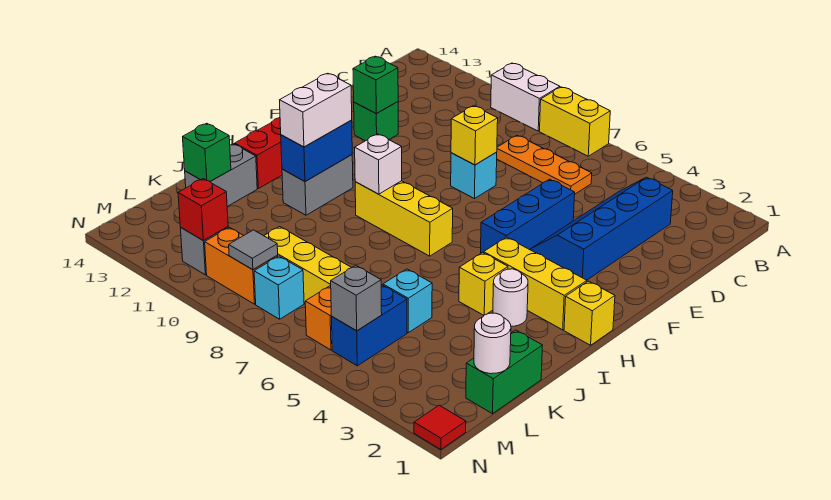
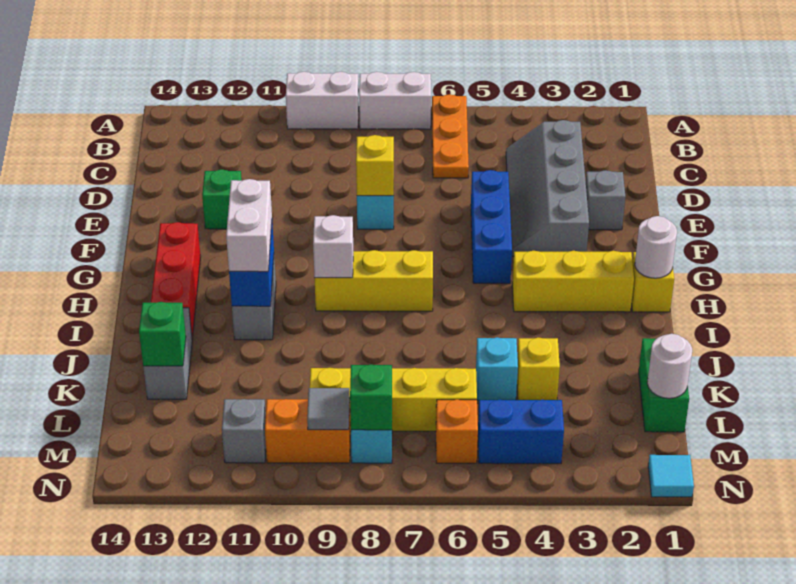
yellow brick A7:A8 level 1 -> white brick A7:A8 level 1
blue slope C3:F4 level 1 top 3 -> grey slope C3:F4 level 1 top 3
orange plate C6:C8 level 1 -> orange plate A6:C6 level 1
green brick E12 level 2 -> green brick M8 level 2
white round brick I3 level 1 -> white round brick H1 level 2
yellow brick I4 level 1 -> yellow brick K4 level 1
blue brick L5:M5 level 1 -> blue brick M4:M5 level 1
grey brick M5 level 2 -> grey brick E2 level 1
red brick M11 level 2 -> none
red tile N1 level 1 -> cyan tile N1 level 1

